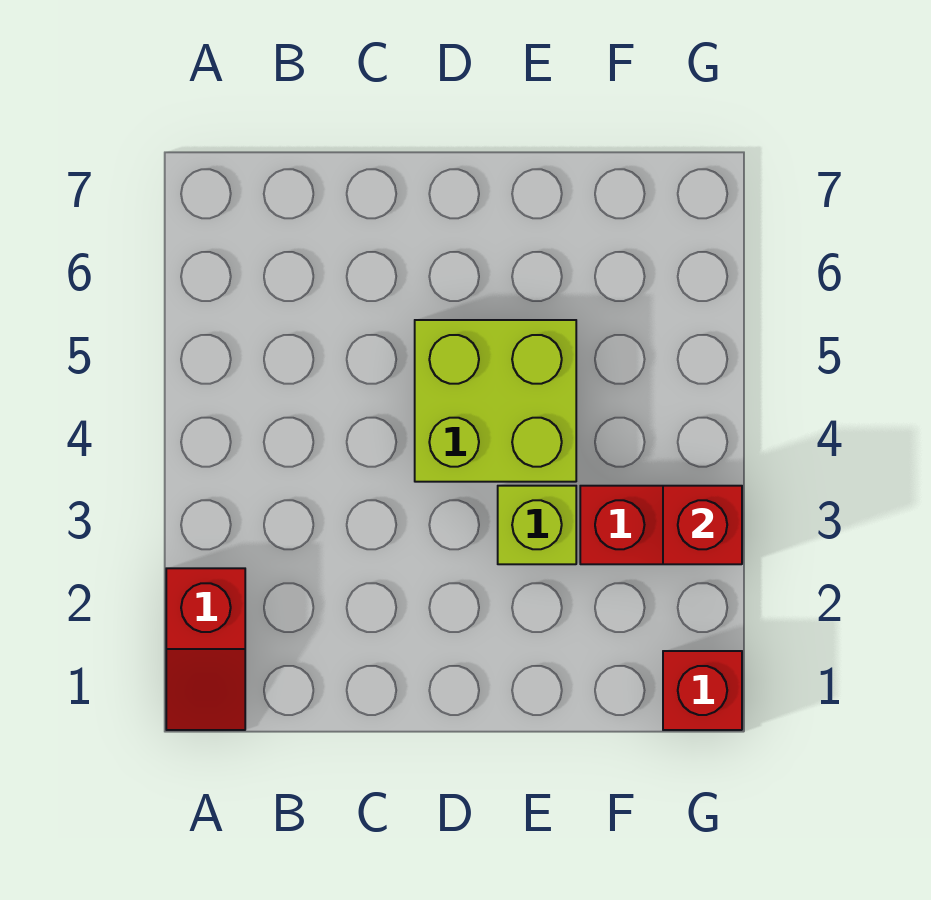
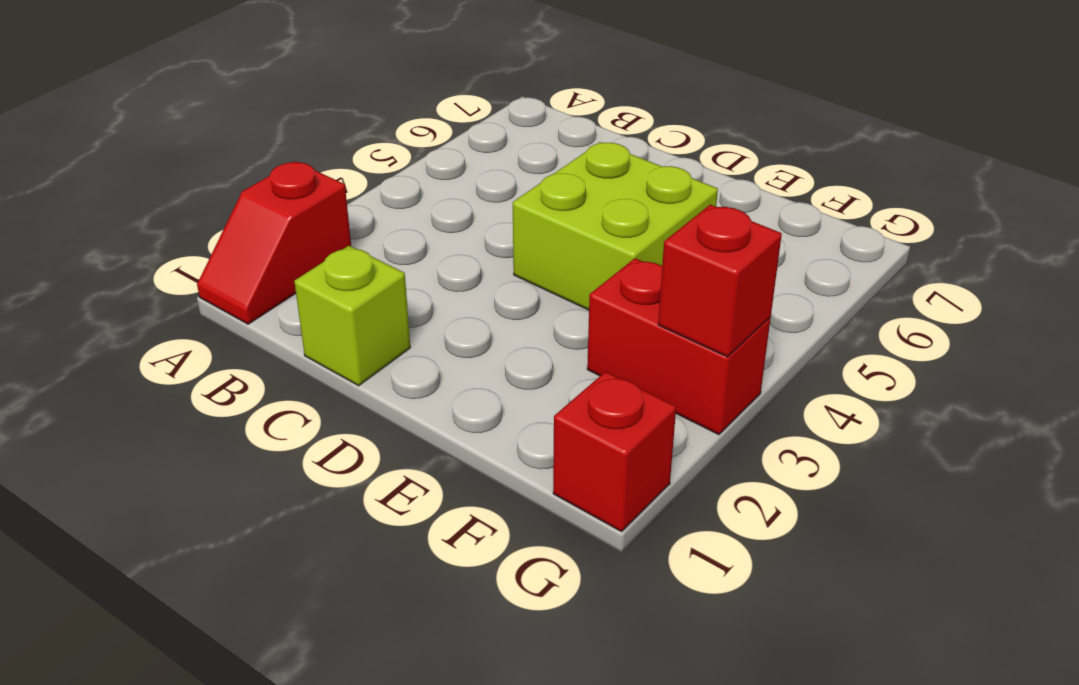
lime brick E3 level 1 -> lime brick C1 level 1

